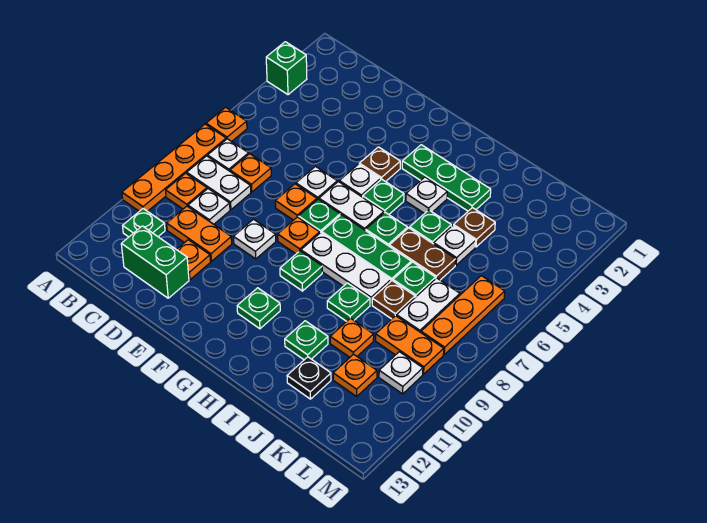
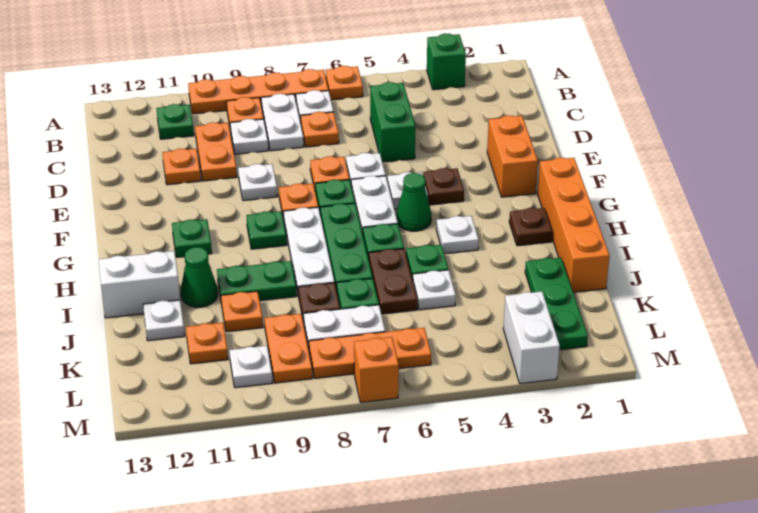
green brick C12:D12 level 1 -> green brick C5:D5 level 1
none -> orange brick E2:F2 level 1
none -> orange brick G1:J1 level 1
green plate G3:I3 level 1 -> green plate J2:L2 level 1
green plate G5 level 1 -> green cone G5 level 1
green plate I9 level 1 -> green plate I9:I10 level 1
green plate I11 level 1 -> green cone I11 level 1
none -> white brick I12:I13 level 1
brown plate J4 level 1 -> brown plate H2 level 1
black plate J12 level 1 -> white plate J12 level 1
none -> white brick L3:M3 level 1
none -> orange brick M7 level 1

